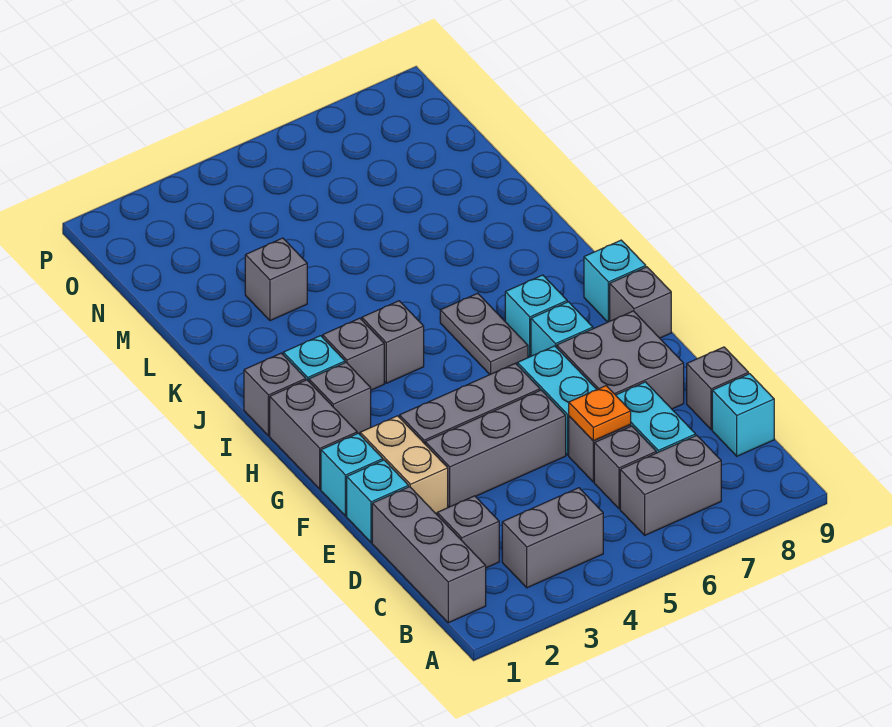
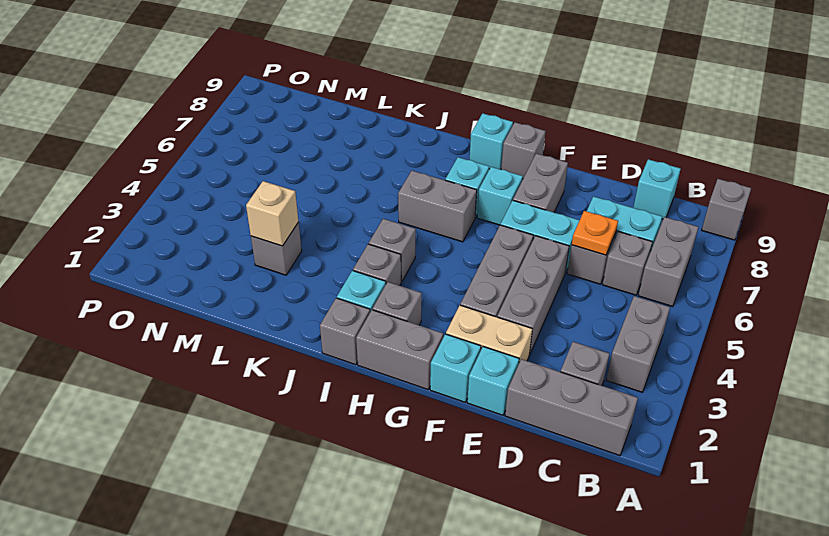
grey brick D9 level 1 -> grey brick A9 level 1
grey brick E7:F8 level 1 -> grey brick F7:F8 level 1
grey plate H6:I6 level 1 -> grey brick H6:I6 level 1
none -> tan brick L3 level 2

